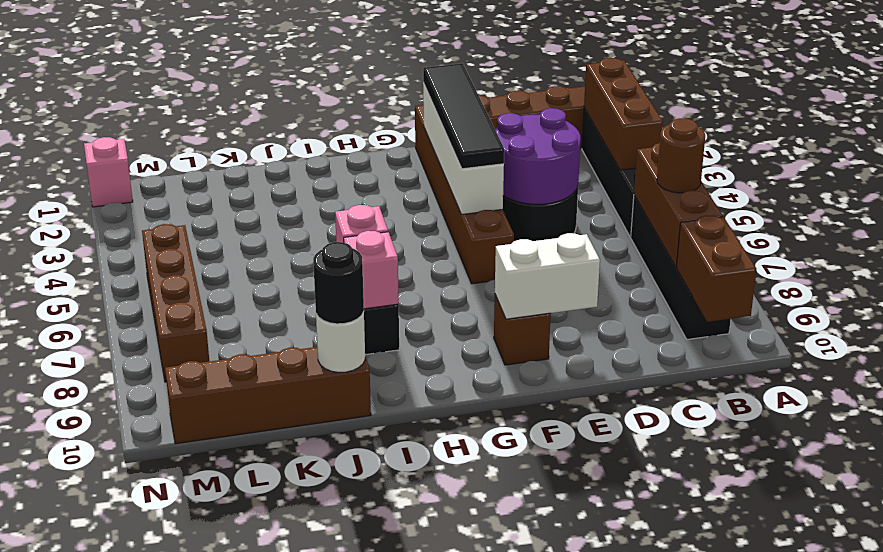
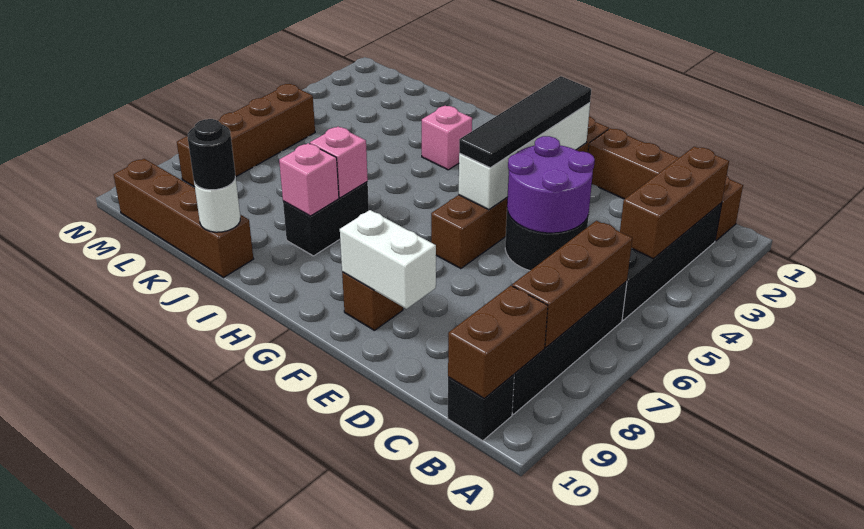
brown round brick B7 level 3 -> none
none -> black brick B10 level 1
pink brick N1 level 1 -> pink brick I3 level 1

